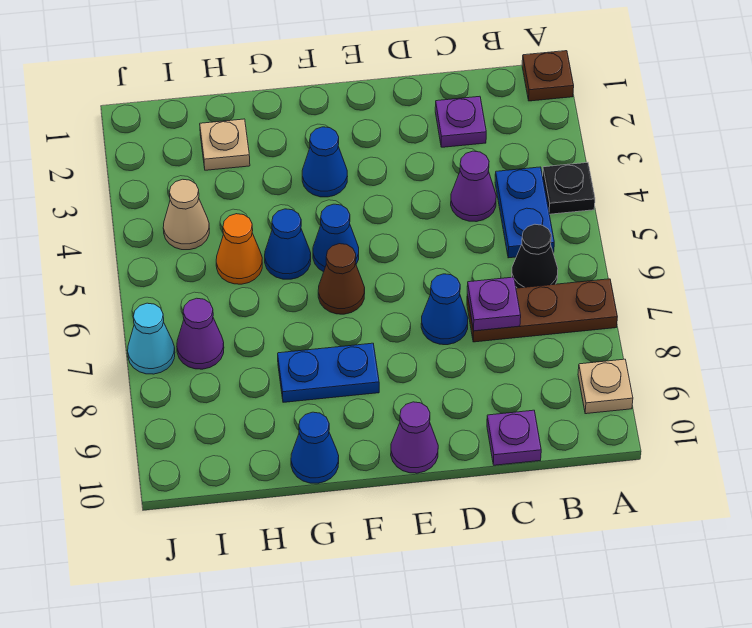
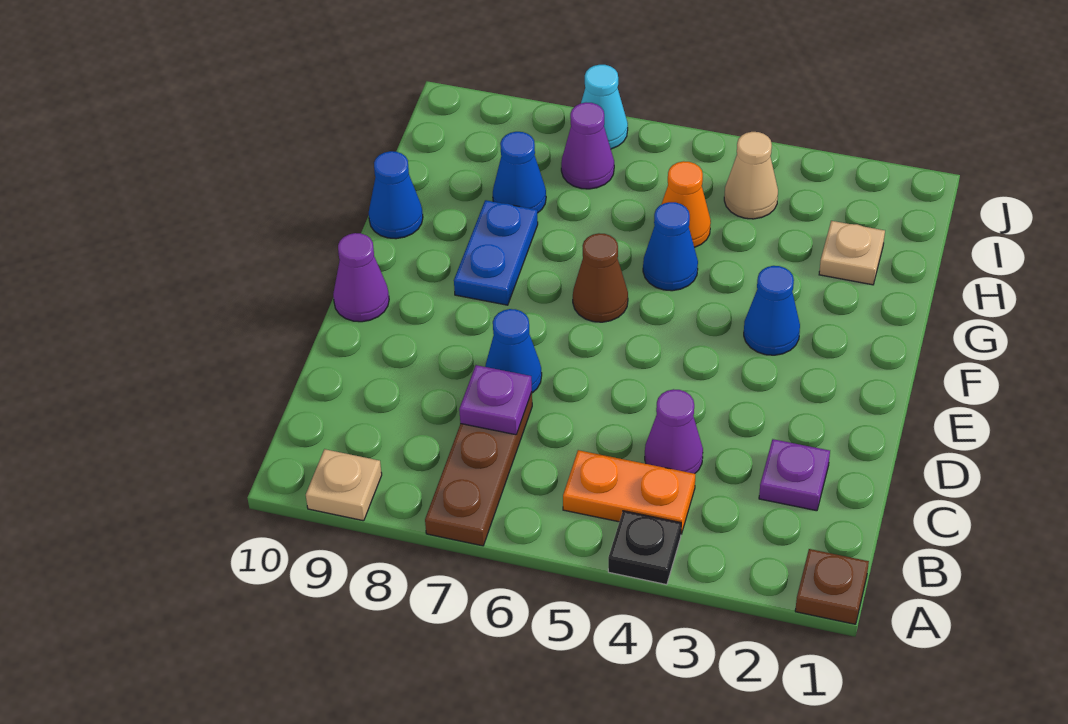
blue plate B4:B5 level 1 -> orange plate B4:B5 level 1
black cone B6 level 1 -> none
purple plate C10 level 1 -> none
blue cone F5 level 1 -> blue cone H8 level 1

